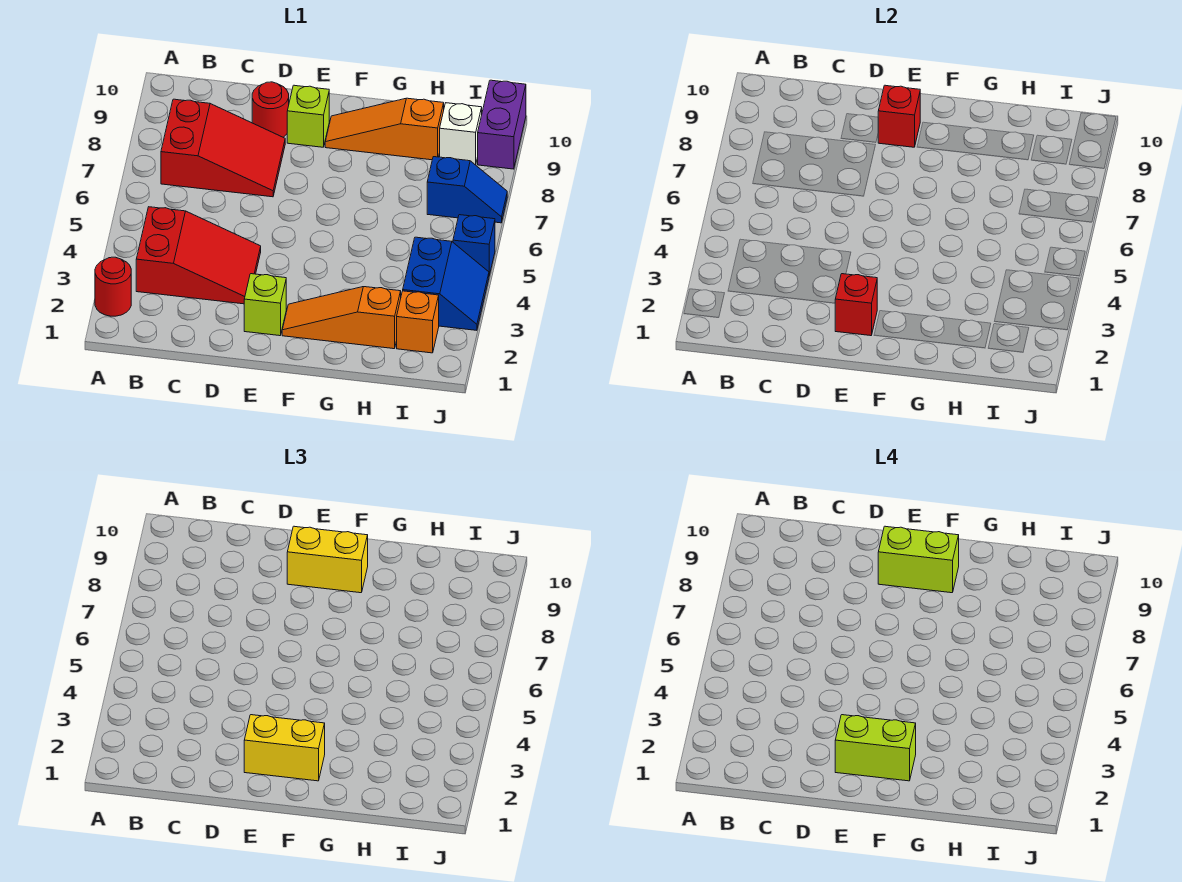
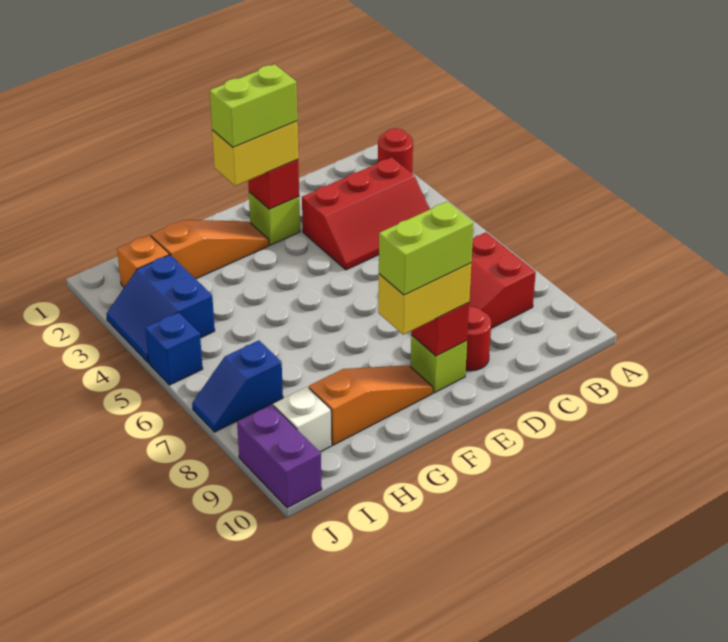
red slope B3:D4 level 1 top B -> red slope B3:D4 level 1 top 3

